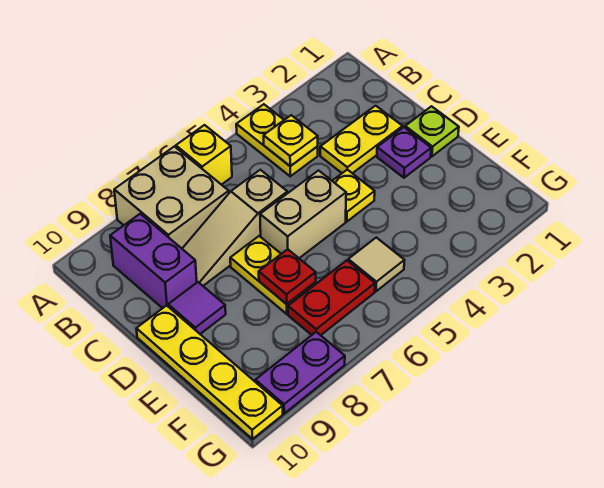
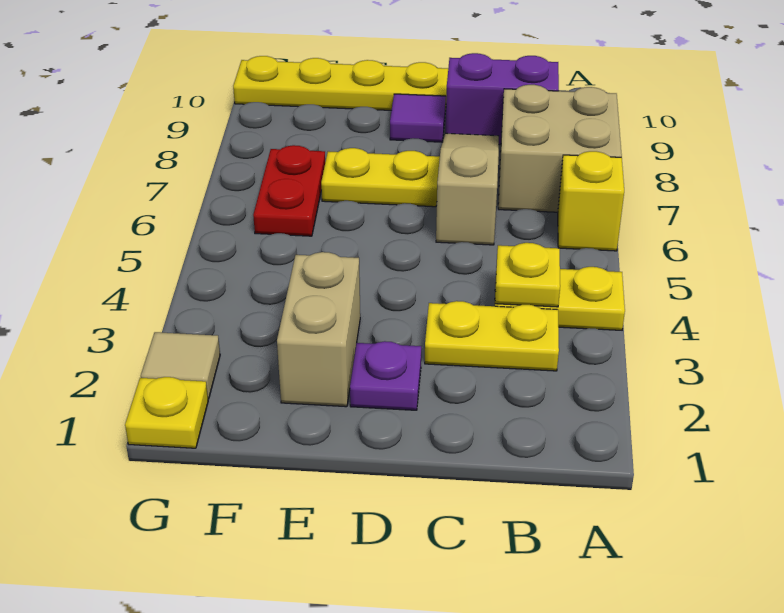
yellow plate C2:C3 level 1 -> yellow plate B3:C3 level 1
lime plate D1 level 1 -> none
yellow plate D4 level 1 -> yellow plate G1 level 1
tan brick D5:D6 level 1 -> tan brick E2:E3 level 1
red plate E7 level 2 -> none
tan tile F5 level 1 -> tan tile G2 level 1
purple plate G8:G9 level 1 -> none

